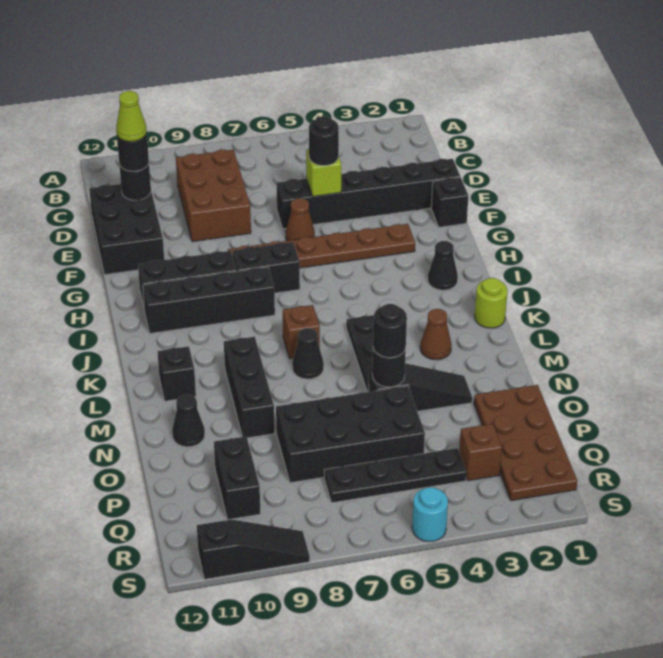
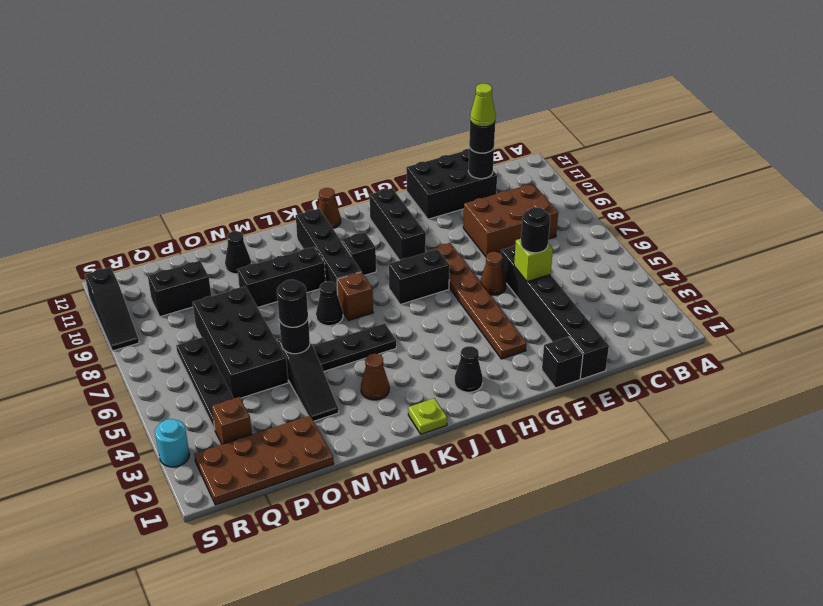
black brick H7:H8 level 1 -> black brick H7:I7 level 1
black brick I8:I11 level 1 -> black brick K8:K11 level 1
none -> brown cone J12 level 1
lime round brick K1 level 1 -> lime plate K1 level 1
black brick L11 level 1 -> black brick J9 level 1
cyan round brick S5 level 1 -> cyan round brick S3 level 1

